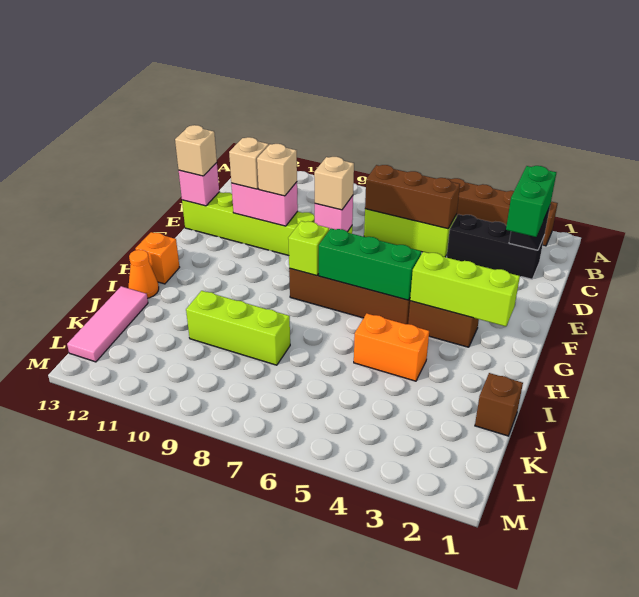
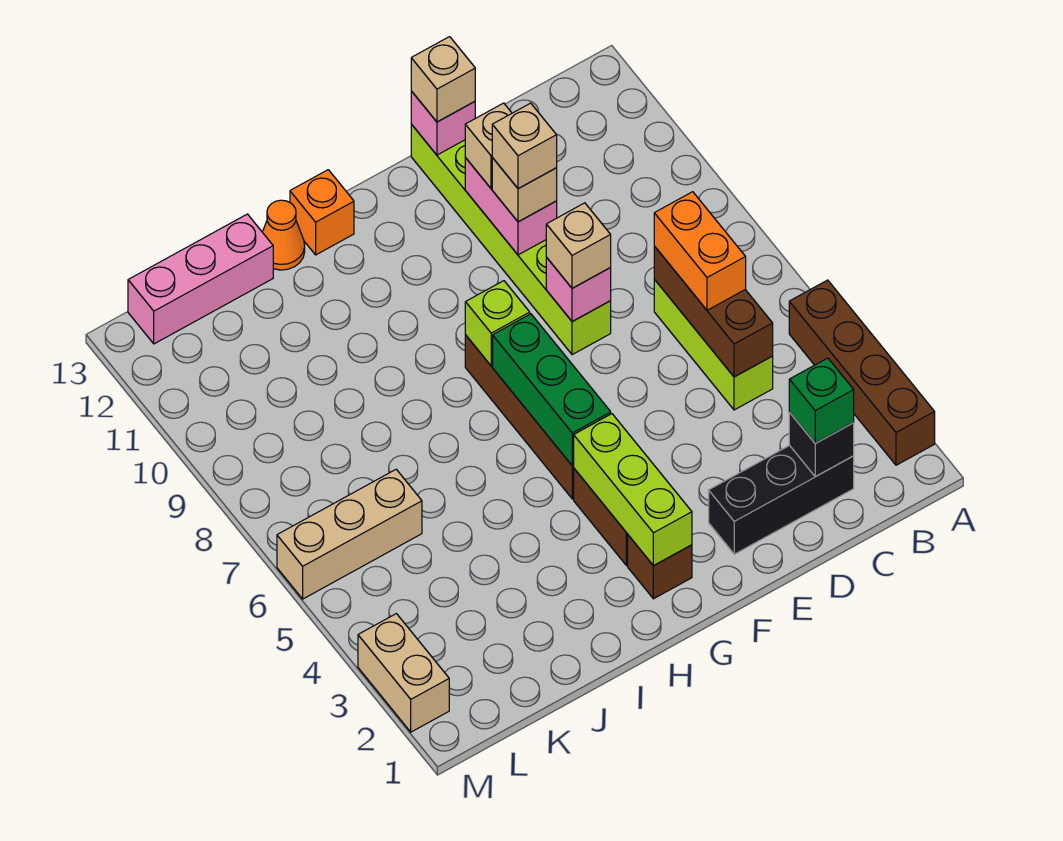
black brick C2:C4 level 1 -> black brick C2:E2 level 1
green brick C2:D2 level 3 -> green brick C2 level 3
none -> tan brick E10 level 4
orange brick I4:I5 level 1 -> orange brick C6:C7 level 3
brown brick J1 level 1 -> brown brick G2 level 1
lime brick J8:J10 level 1 -> none
pink tile J13:L13 level 1 -> pink brick J13:L13 level 1
none -> tan brick K6:M6 level 1
none -> tan brick M2:M3 level 1

